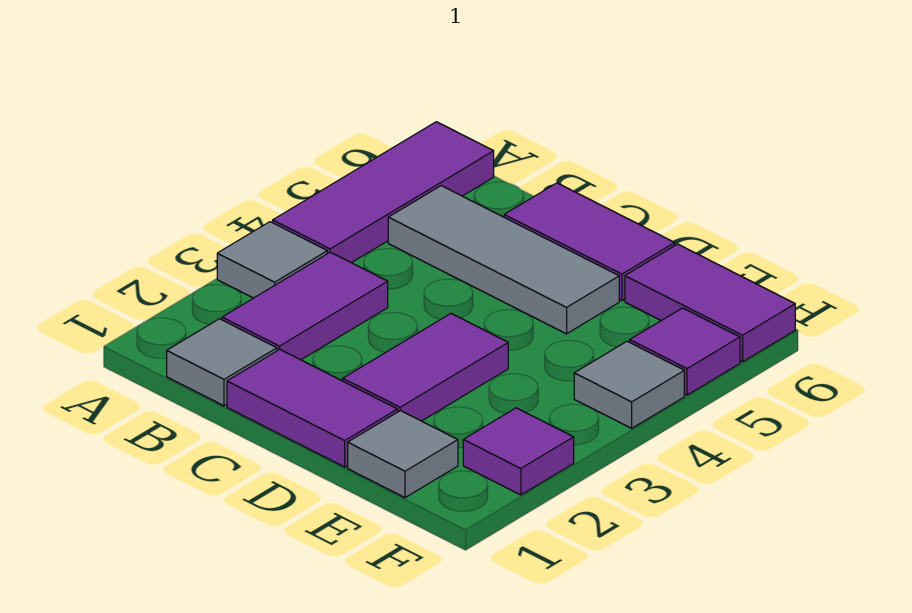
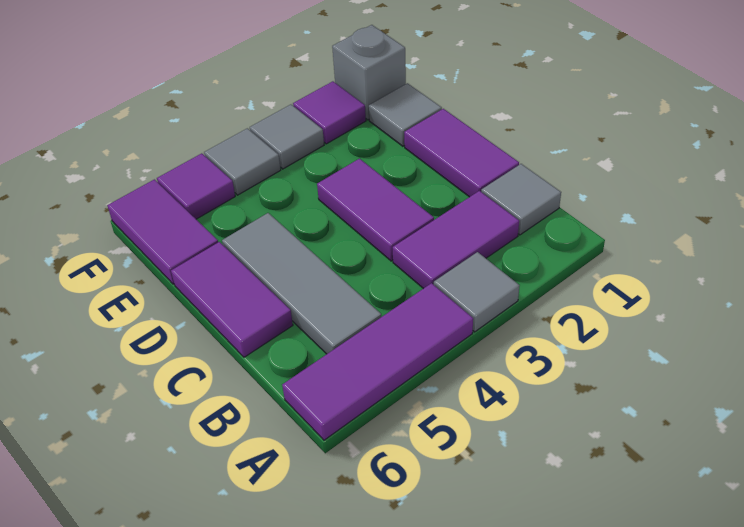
purple tile D2:D3 level 1 -> purple tile C3:D3 level 1
none -> grey brick F1 level 1
none -> grey tile F3 level 1

